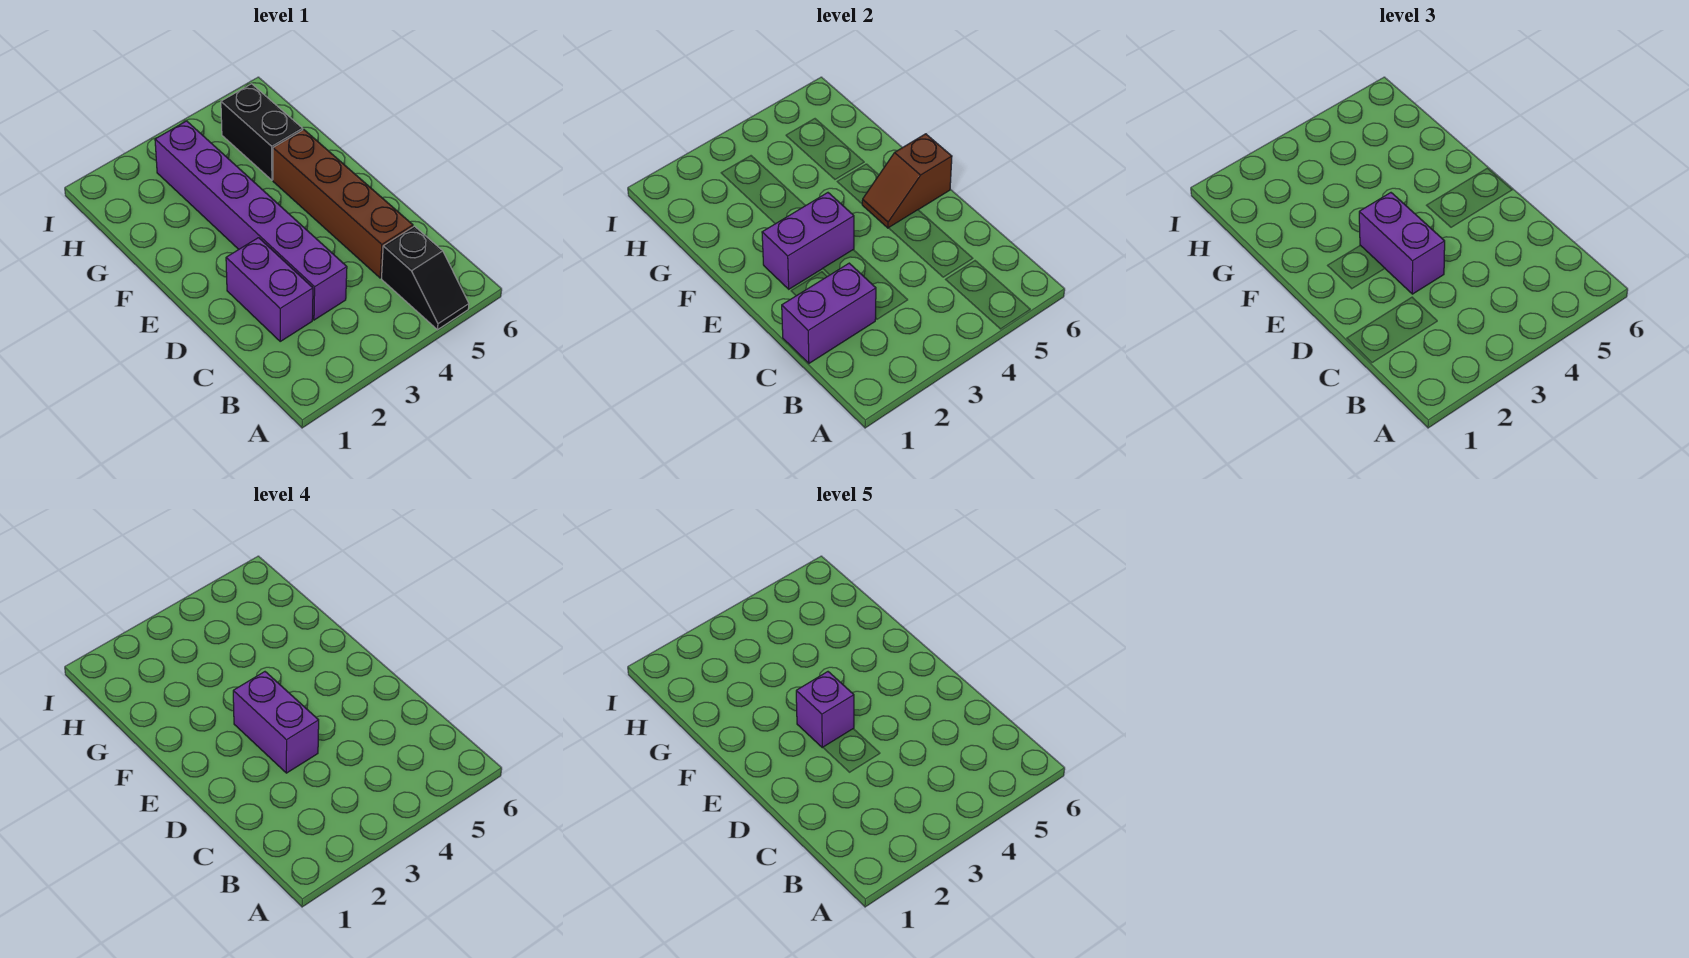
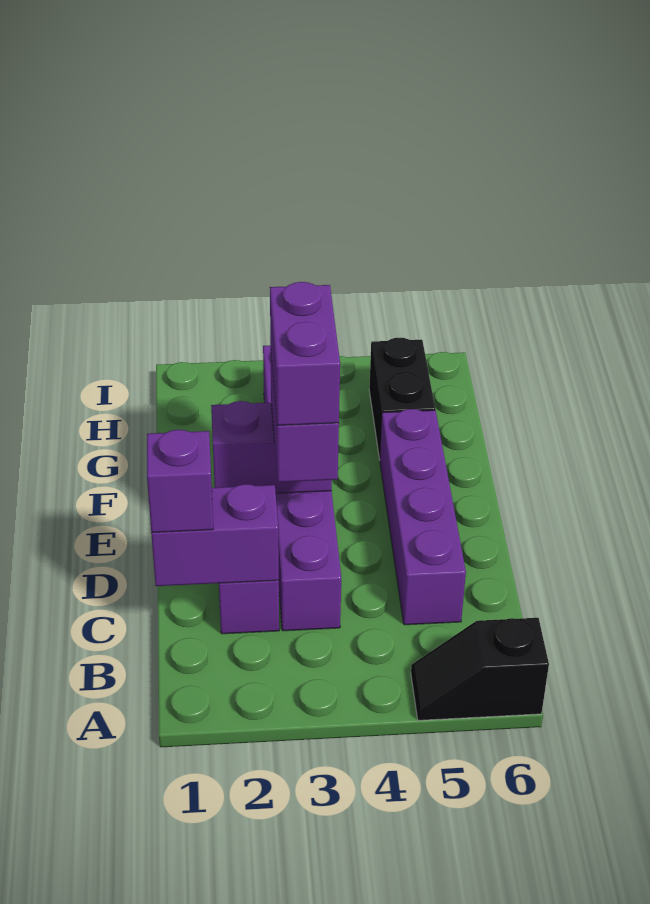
black slope A5:B5 level 1 top B -> black slope A5:A6 level 1 top 6
brown brick C5:F5 level 1 -> purple brick C5:F5 level 1
purple brick E3 level 5 -> purple brick C1 level 3
brown slope E5:E6 level 2 top 6 -> none

